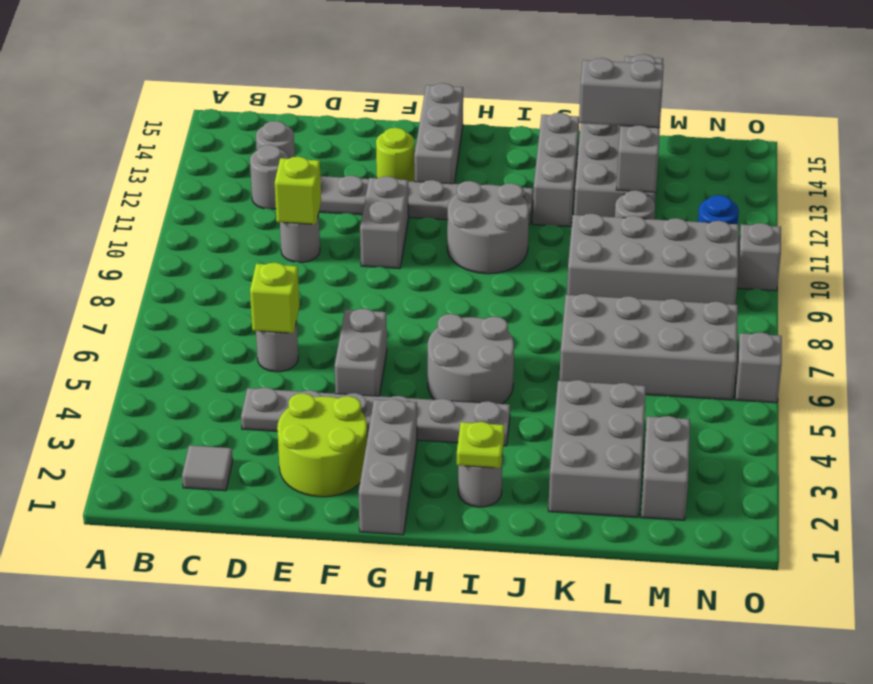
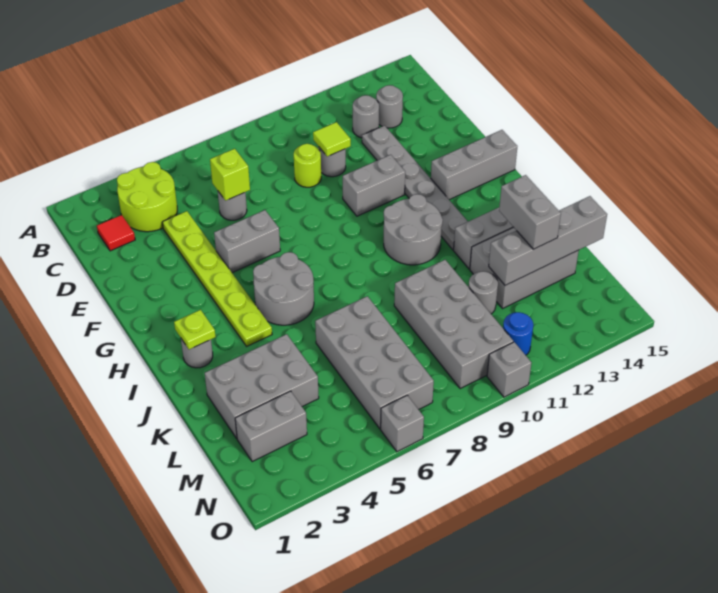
grey tile C2 level 1 -> red tile C2 level 1
grey plate D4:I4 level 1 -> lime plate D4:I4 level 1
lime brick D10 level 2 -> lime tile D10 level 2
lime round brick E2:F3 level 1 -> lime round brick B3:C4 level 1
lime round brick F13 level 1 -> lime round brick D9 level 1
grey brick G1:G3 level 1 -> none

